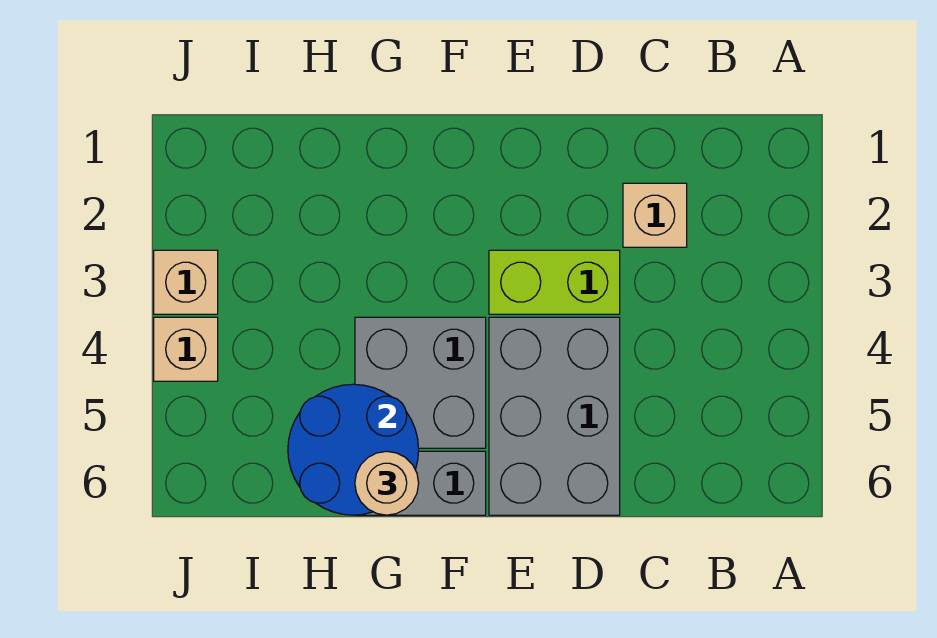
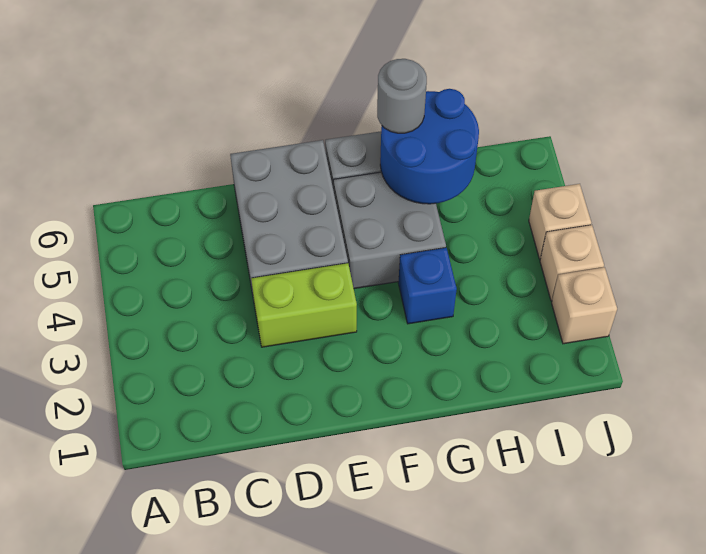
tan brick C2 level 1 -> tan brick J2 level 1
none -> blue brick G3 level 1
tan round brick G6 level 3 -> grey round brick G6 level 3

